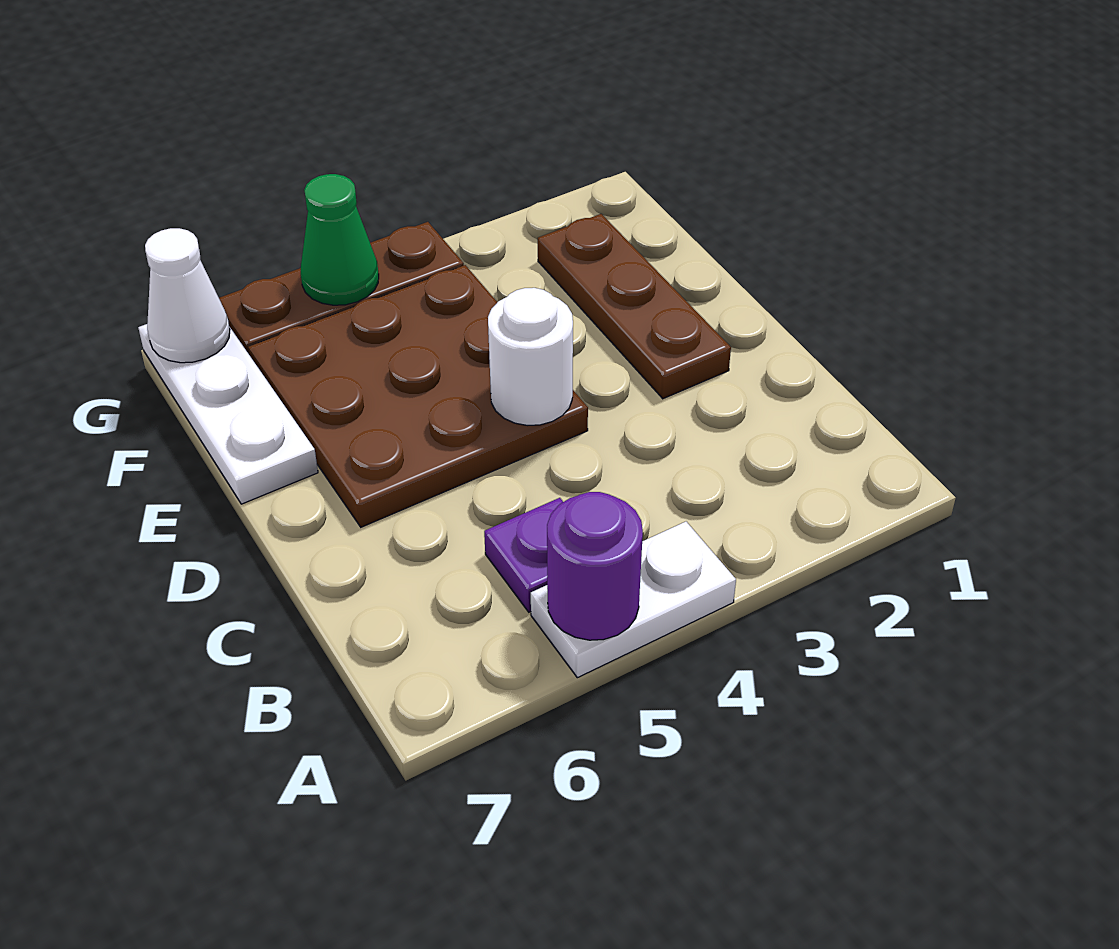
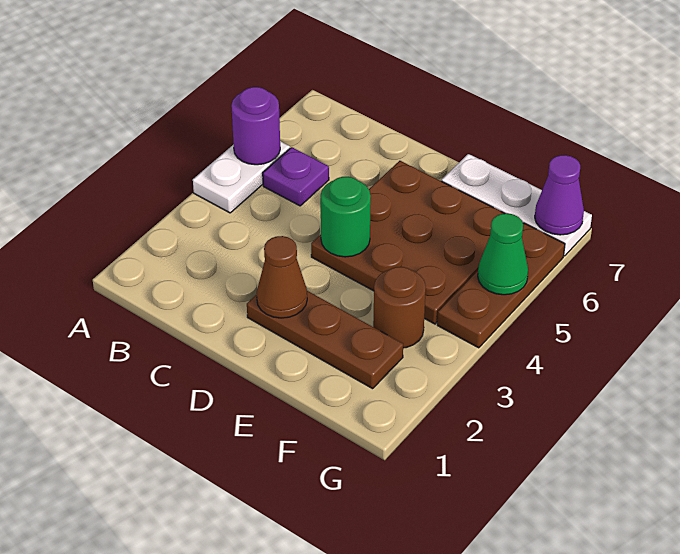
none -> brown cone D2 level 2
white round brick D4 level 2 -> green round brick D4 level 2
none -> brown round brick F3 level 1
white cone G7 level 2 -> purple cone G7 level 2

